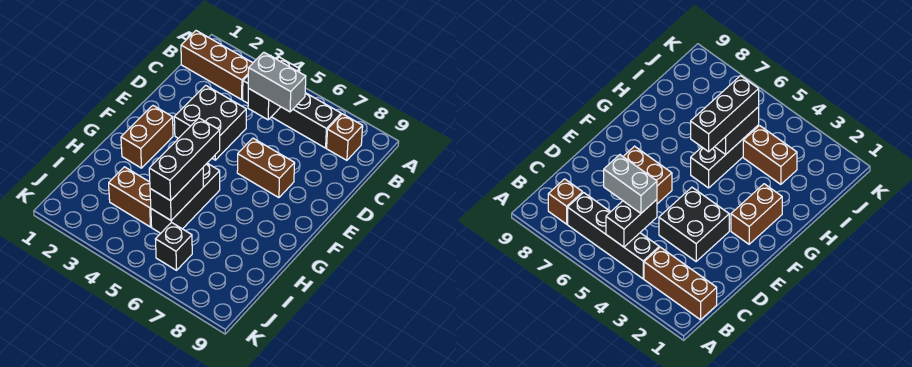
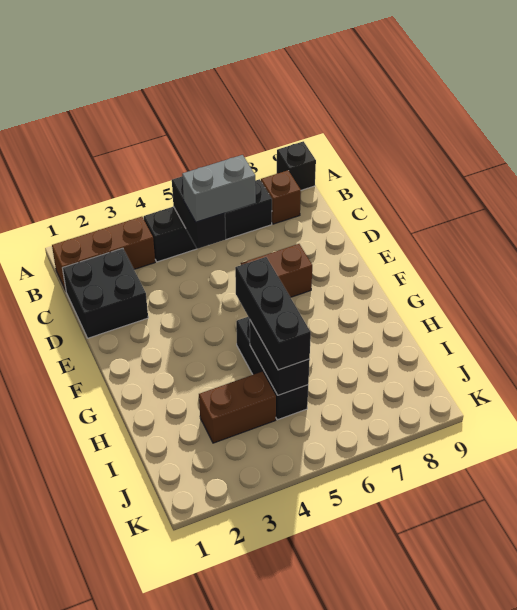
black brick D3:E4 level 1 -> black brick C1:D2 level 1
brown brick F2:G2 level 1 -> none
black brick J6 level 1 -> black brick A9 level 1

